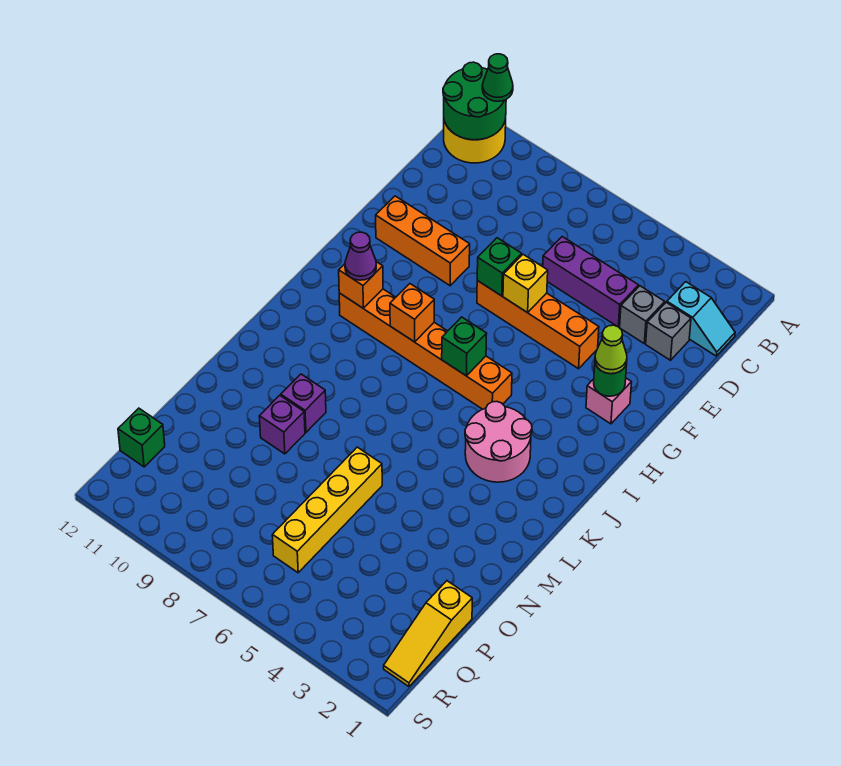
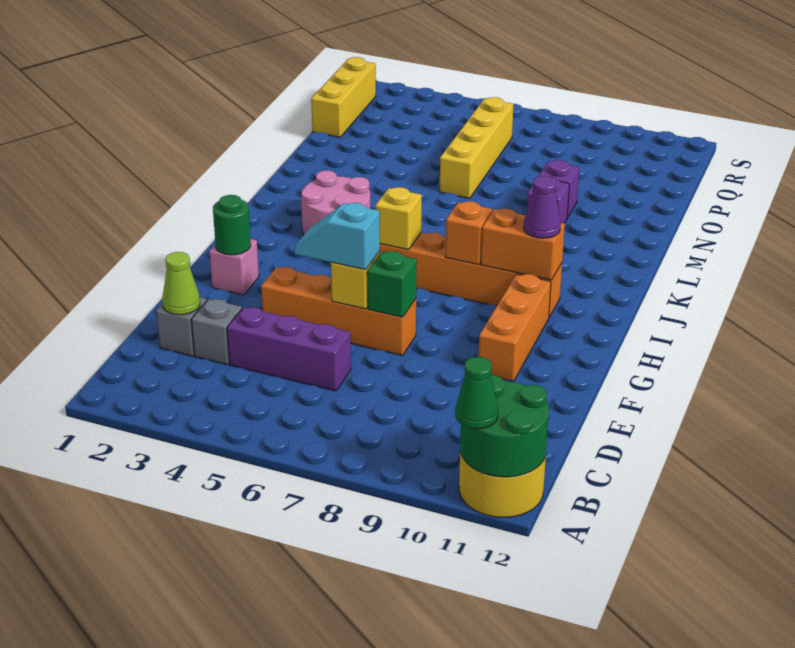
cyan slope C1:C2 level 1 top 2 -> cyan slope F5:F6 level 3 top 6
orange brick F9:F11 level 1 -> orange brick F10:H10 level 1
lime cone G2 level 3 -> lime cone D2 level 2
green brick I6 level 2 -> yellow brick I6 level 2
orange brick I10 level 2 -> orange brick I9:I10 level 2
yellow slope P1:R1 level 1 top P -> yellow brick P1:R1 level 1
green brick Q12 level 1 -> none

